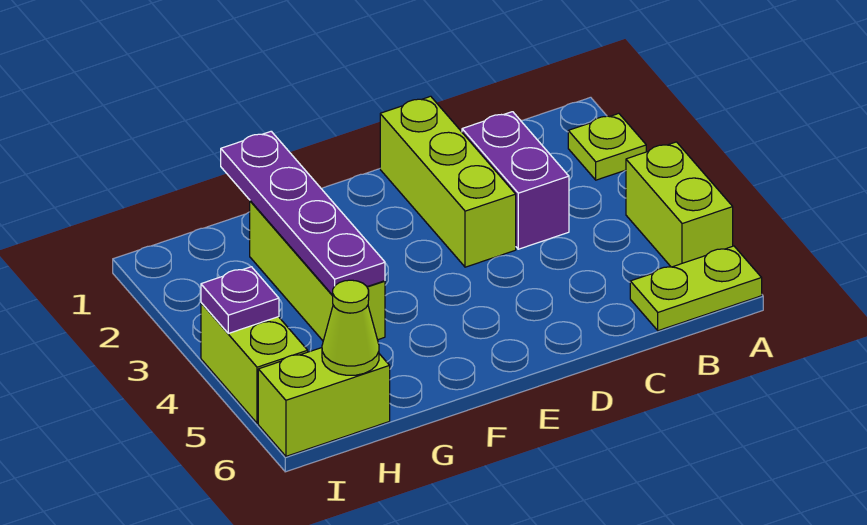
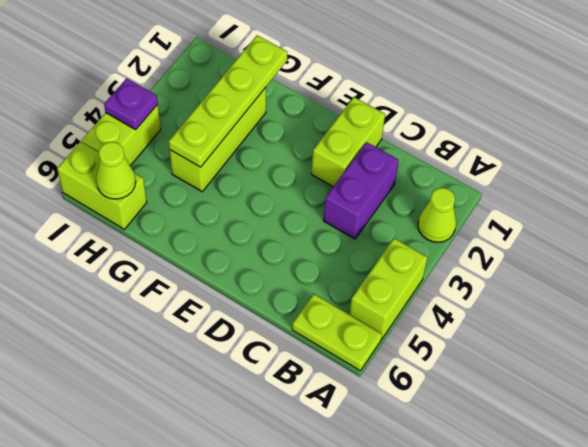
lime plate A2 level 1 -> lime cone A2 level 1
lime brick D1:D3 level 1 -> lime brick D1:D2 level 1
purple plate G1:G4 level 2 -> lime plate G1:G4 level 2

